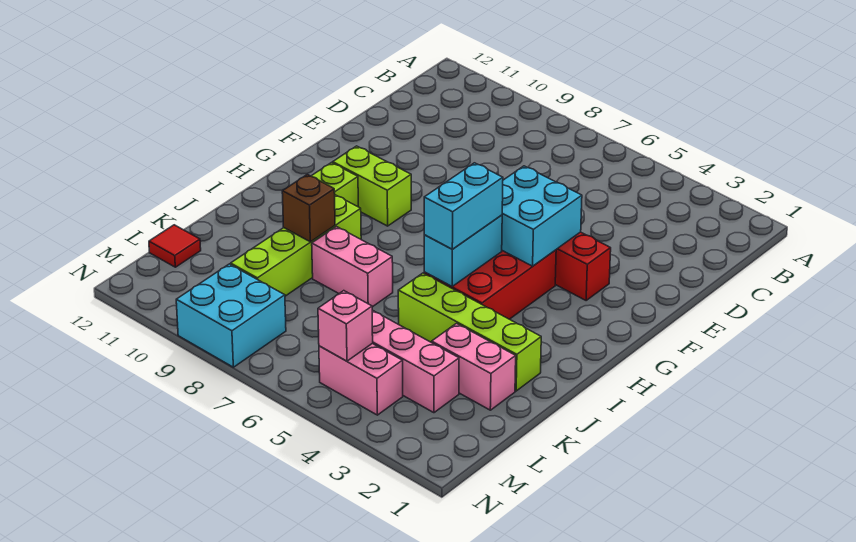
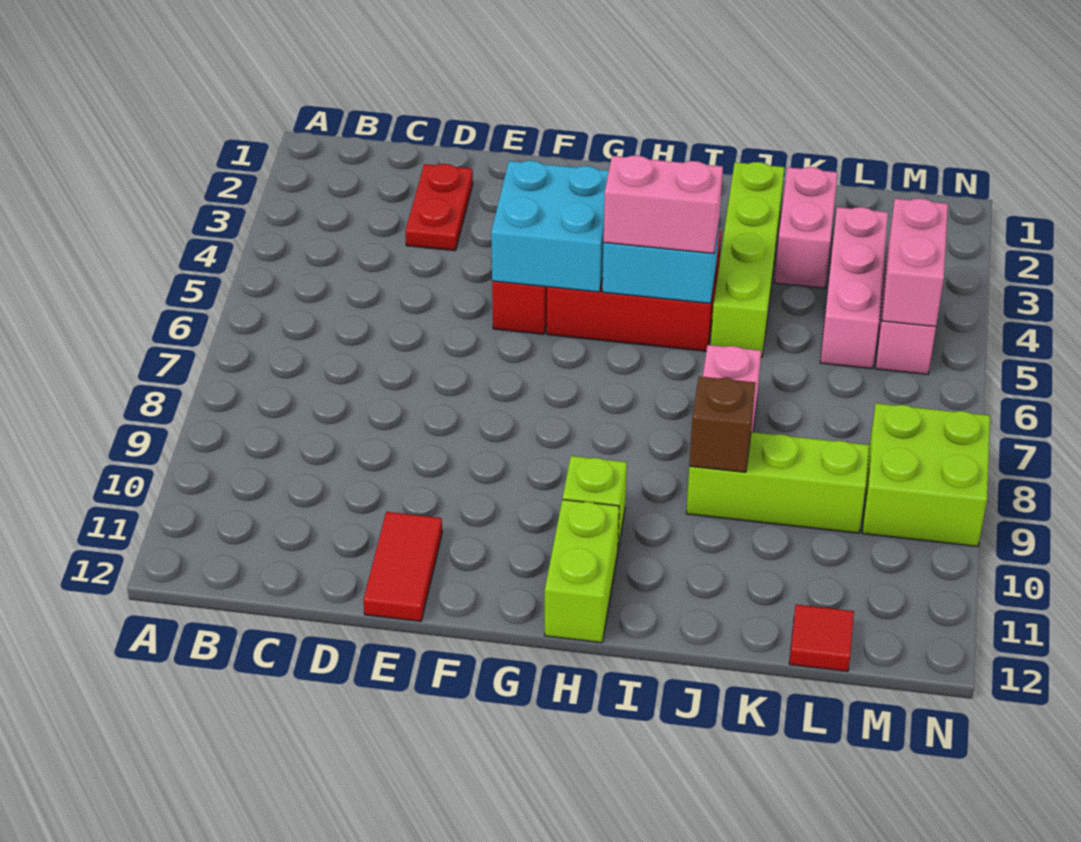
none -> red plate D2:D3 level 1
none -> red tile E11:E12 level 1
lime brick G9:G10 level 1 -> lime brick H11:H12 level 1
cyan brick H5:I5 level 3 -> pink brick H5:I5 level 3
lime brick I9:L9 level 1 -> lime brick J9:L9 level 1
pink brick M5 level 2 -> pink brick M4:M5 level 2
cyan brick M8:N9 level 1 -> lime brick M8:N9 level 1

